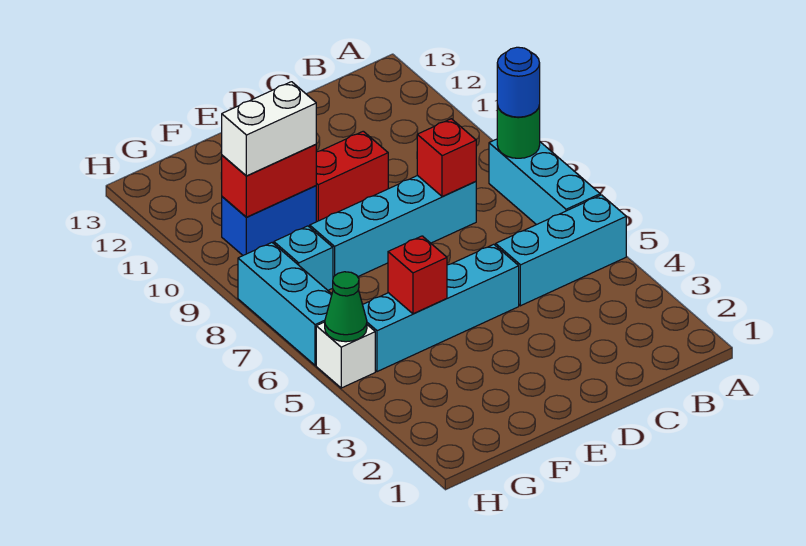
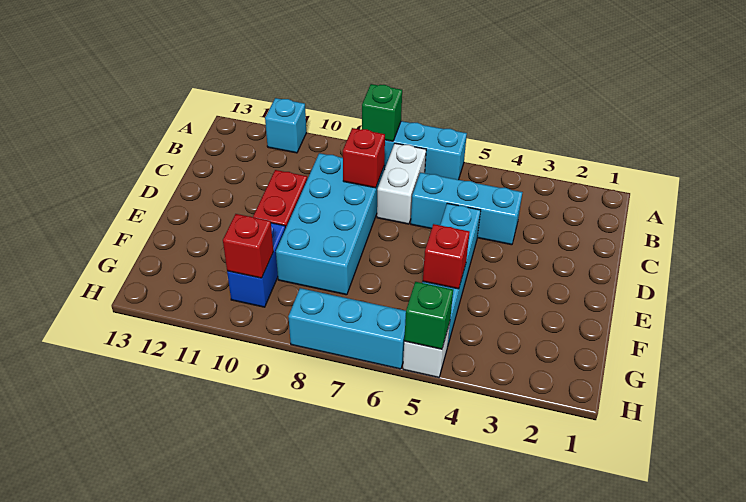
cyan brick A5:C5 level 1 -> cyan brick C4:C6 level 1
green round brick A8 level 2 -> green brick A8 level 2
blue round brick A8 level 3 -> none
cyan brick C8:F8 level 1 -> cyan brick C8:F9 level 1
red brick F10:G10 level 2 -> red brick G10 level 2
white brick F10:G10 level 3 -> white brick B7:C7 level 1
cyan brick G8 level 1 -> cyan brick A11 level 1
green cone H5 level 2 -> green brick H5 level 2

